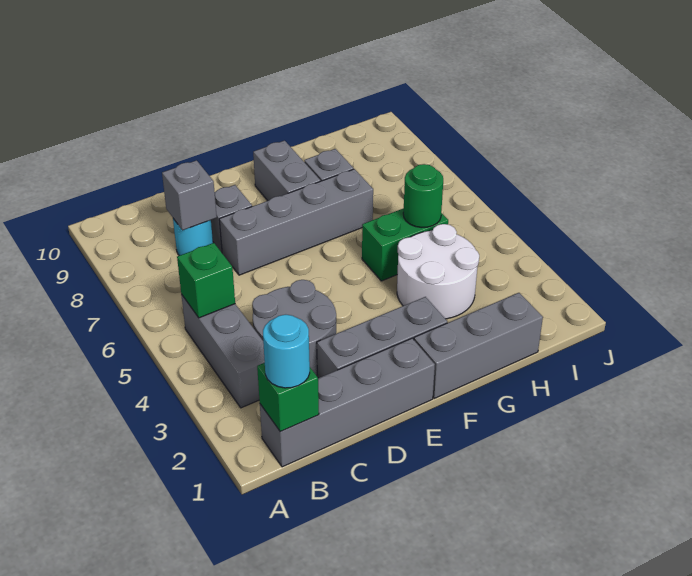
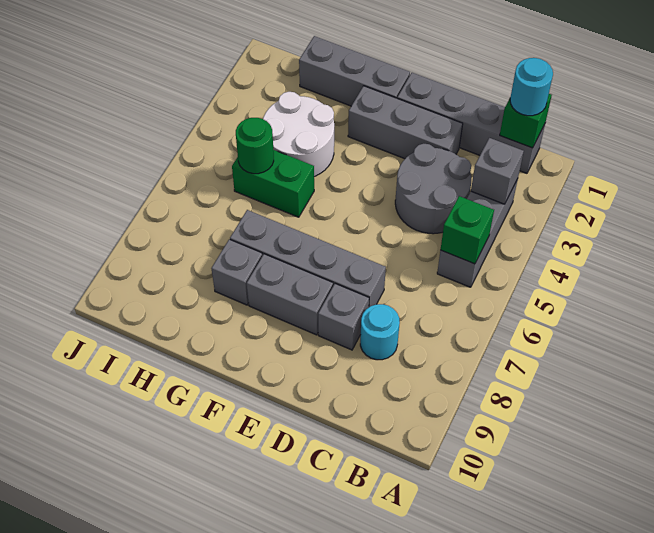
grey brick C8 level 2 -> grey brick B3 level 2
grey brick F8:F9 level 1 -> grey brick E8:F8 level 1

